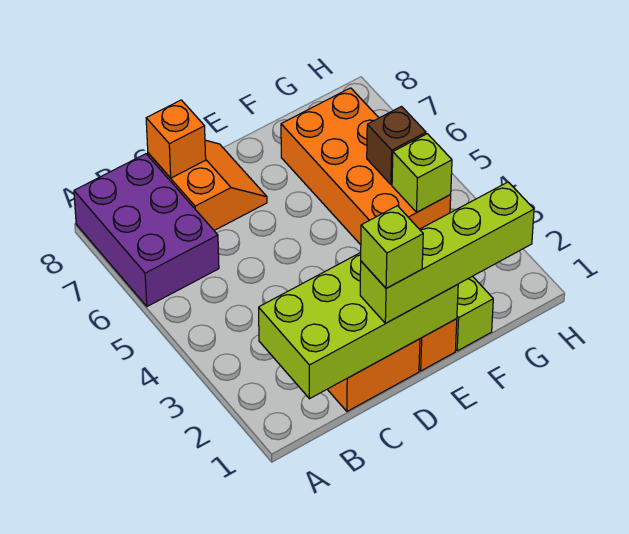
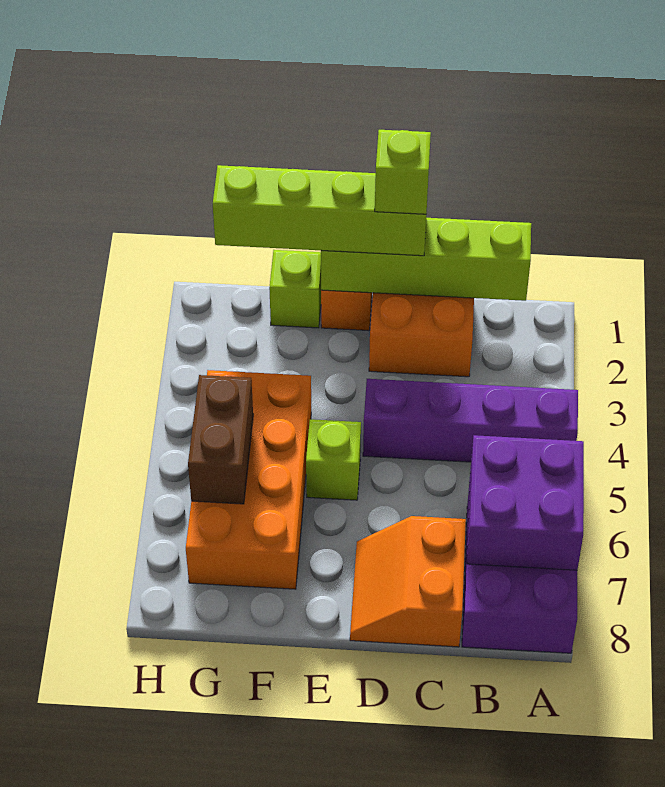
none -> purple brick A4:D4 level 1
none -> purple brick A6:B7 level 2
lime brick B1:E2 level 2 -> lime brick B1:E1 level 2
orange brick C8 level 2 -> none
lime brick G4 level 2 -> lime brick E5 level 1
brown brick G5 level 2 -> brown brick G5:G6 level 2

